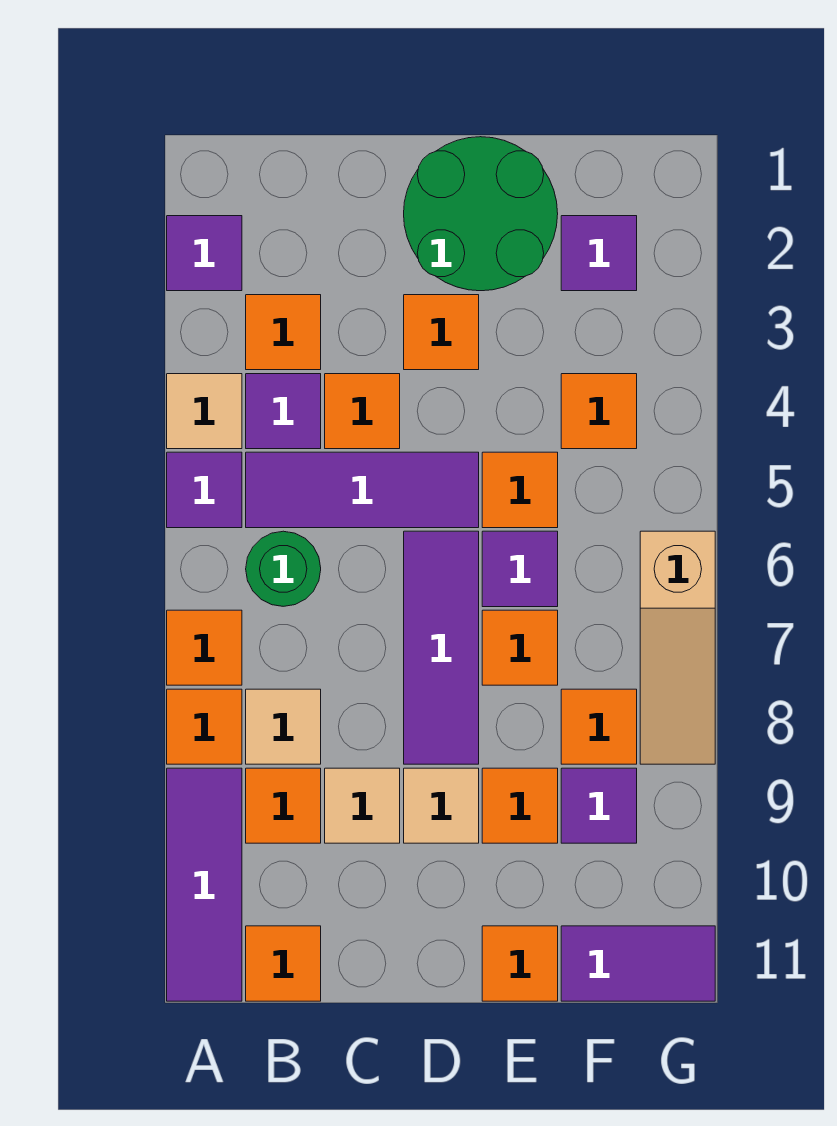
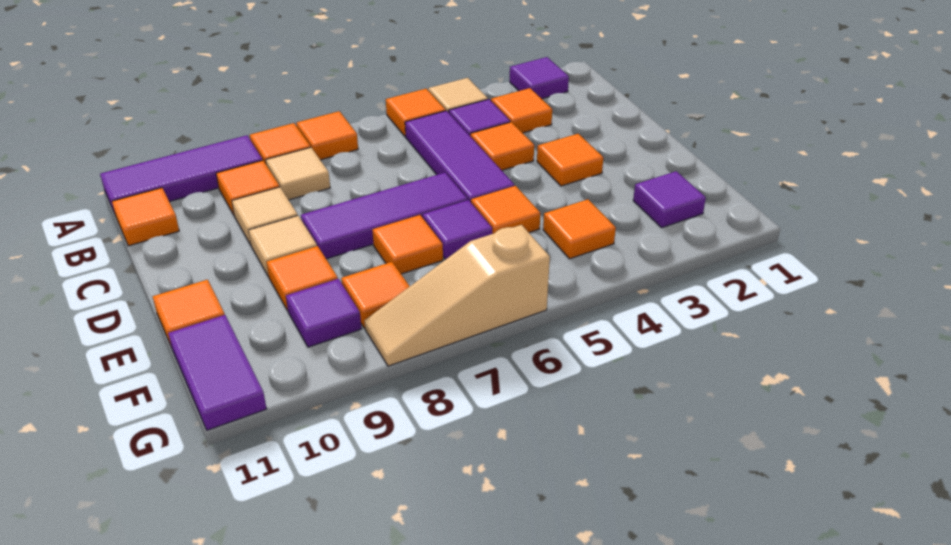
purple tile A5 level 1 -> orange tile A5 level 1
green round brick B6 level 1 -> none
green round brick D1:E2 level 1 -> none

